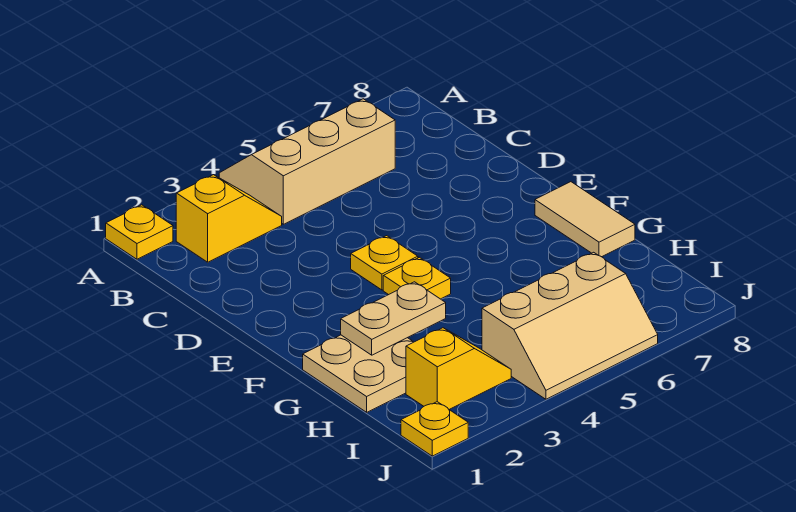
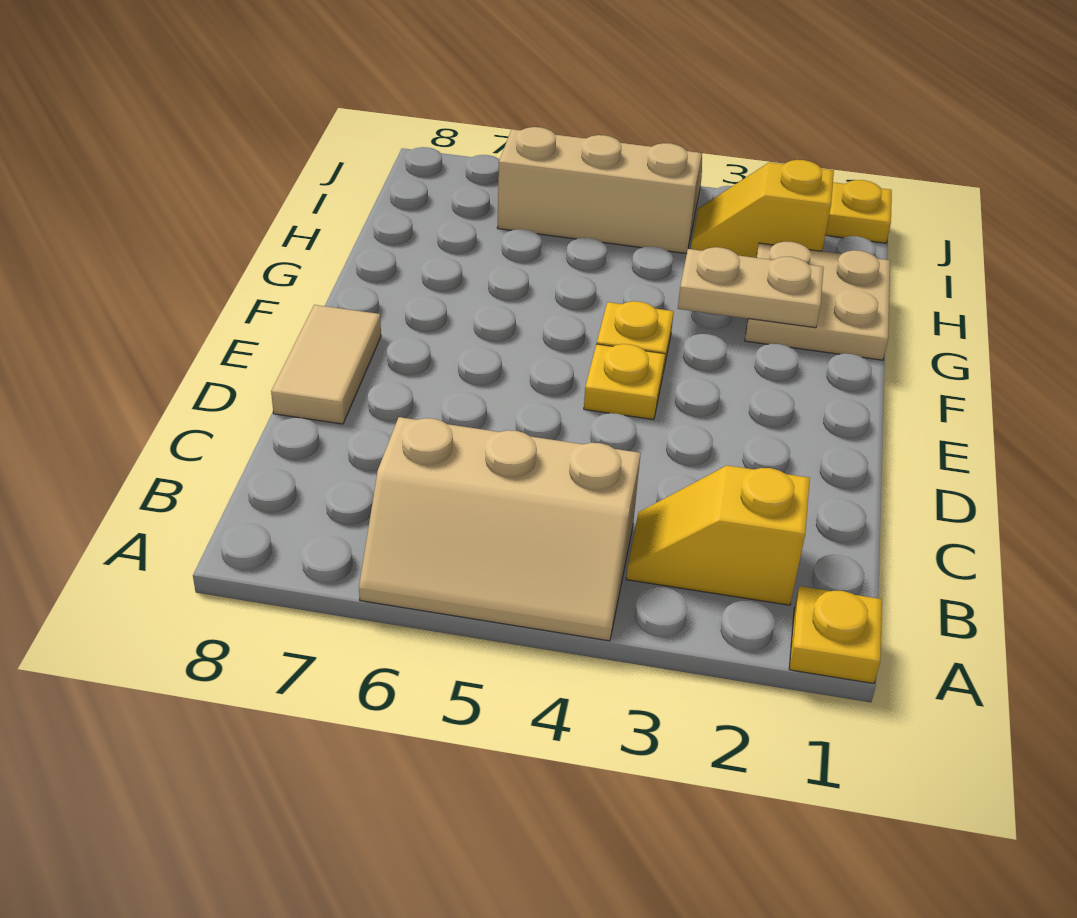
tan tile F8:G8 level 1 -> tan tile D8:E8 level 1

